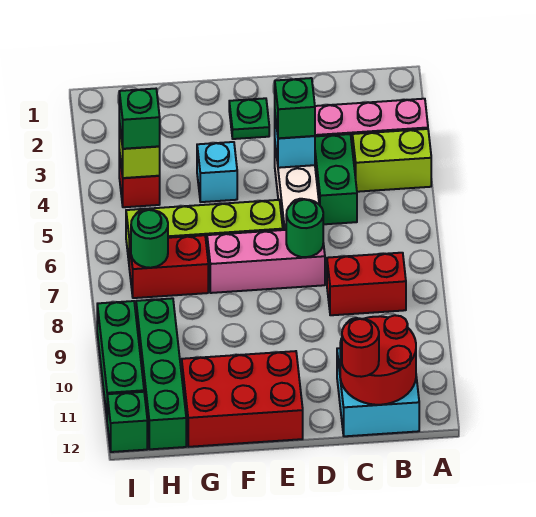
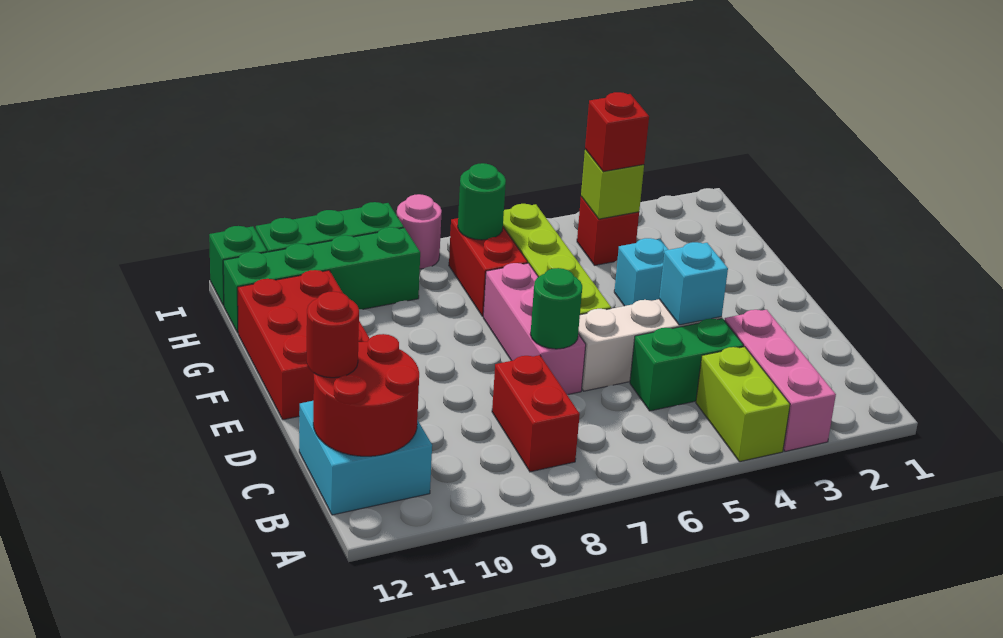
green brick D4 level 3 -> none
green plate E2 level 1 -> none
green brick H4 level 3 -> red brick H4 level 3
none -> pink round brick I8 level 1

